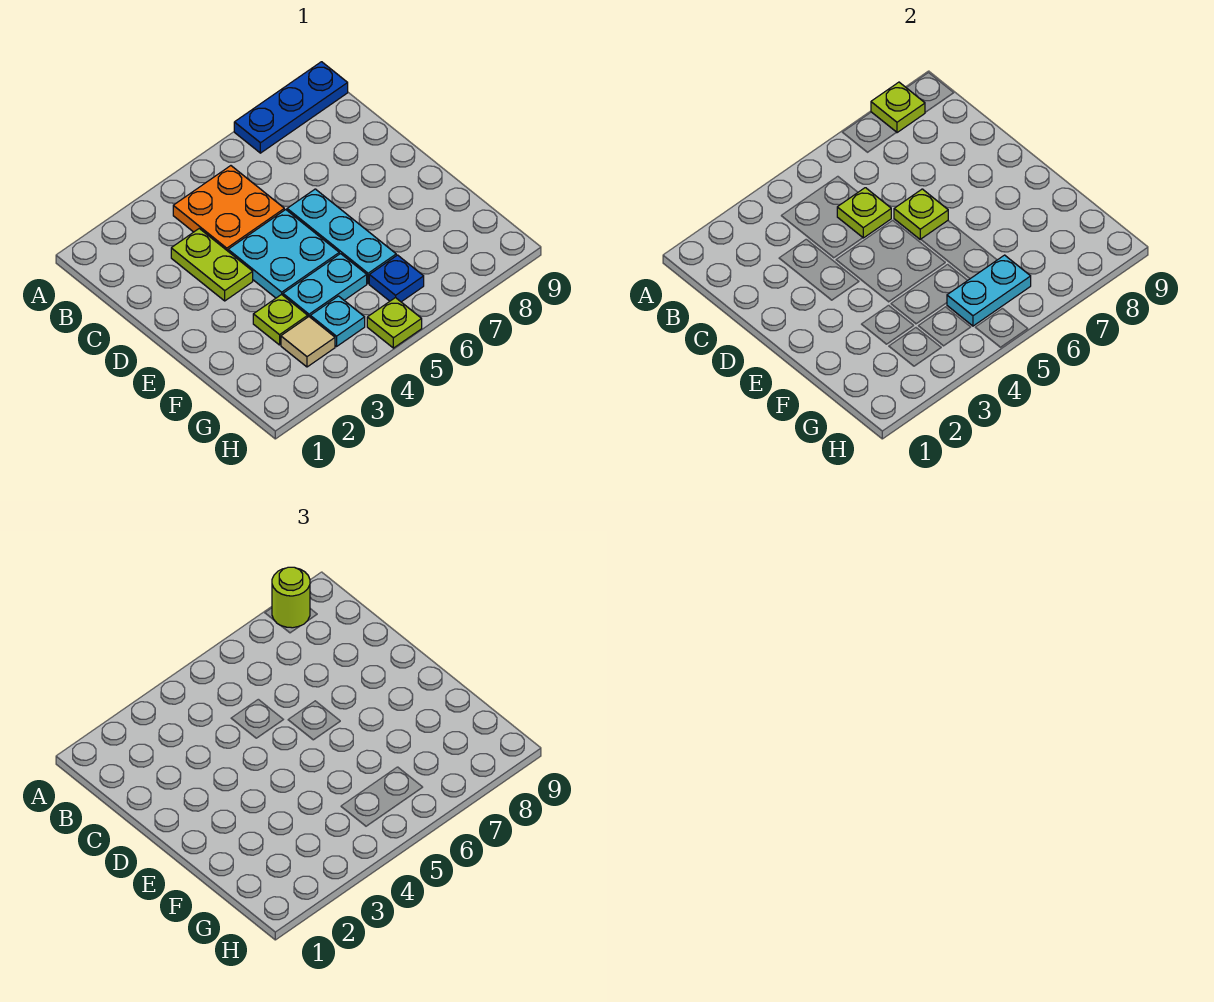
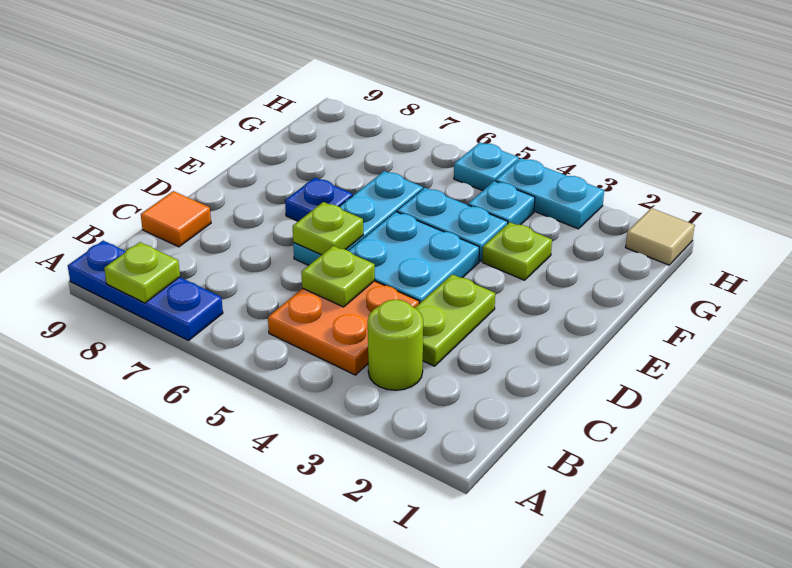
lime round brick A8 level 3 -> lime round brick B3 level 1
none -> orange tile C9 level 1
tan tile G3 level 1 -> tan tile H1 level 1
cyan plate G5:G6 level 2 -> cyan plate H3:H4 level 1
blue plate G6 level 1 -> blue plate E7 level 1
lime plate H5 level 1 -> cyan plate H5 level 1

